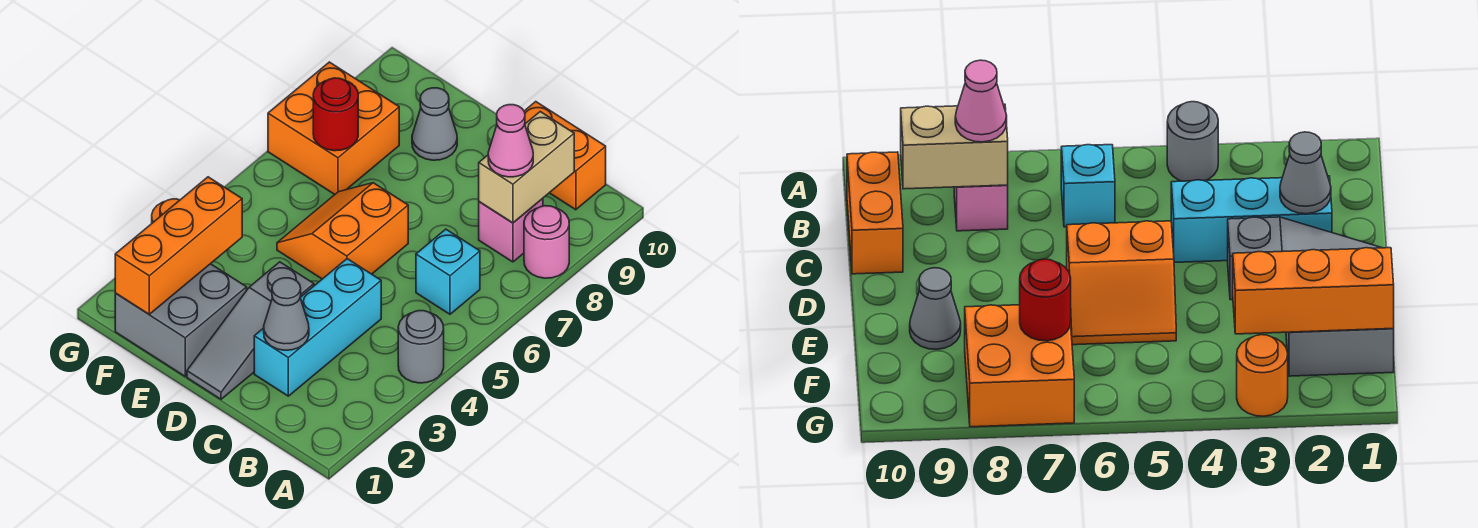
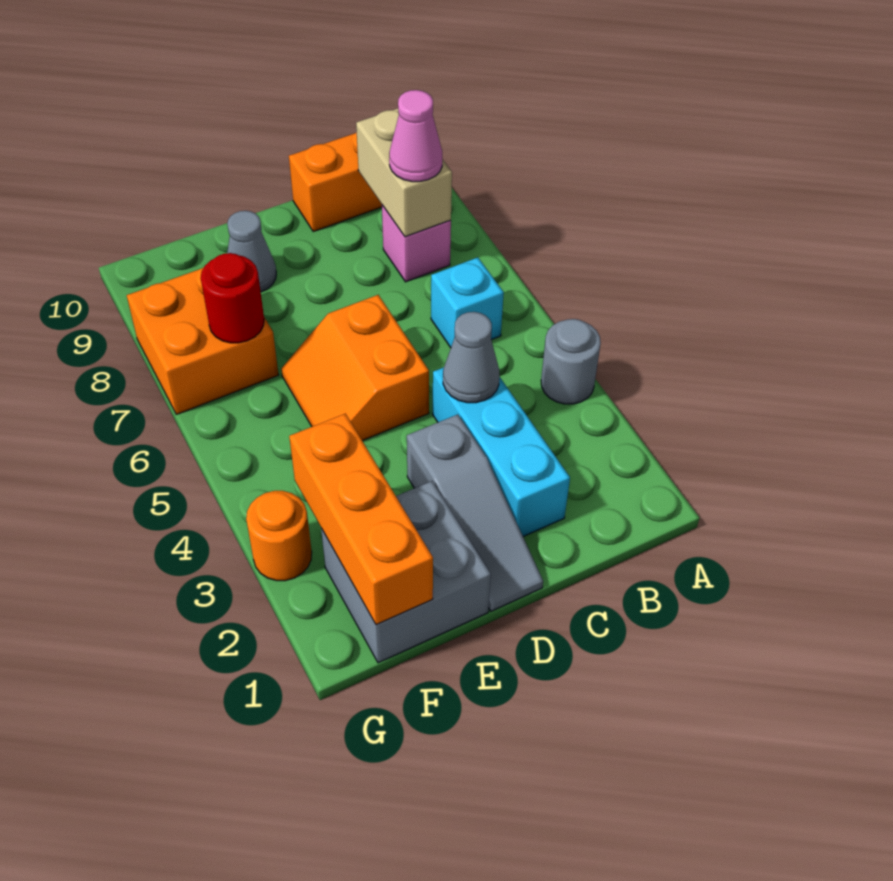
pink round brick A8 level 1 -> none
grey cone C2 level 2 -> grey cone C4 level 2

